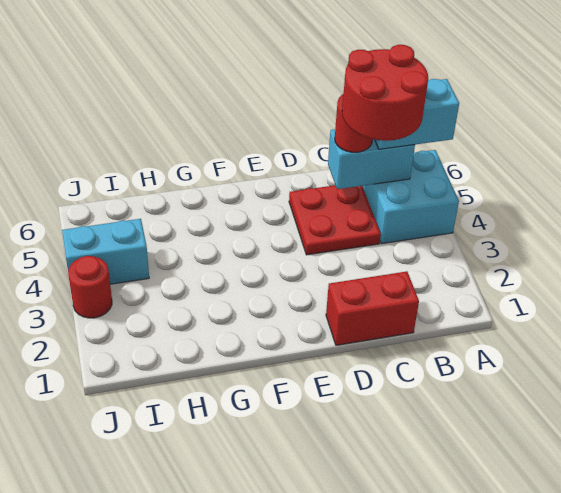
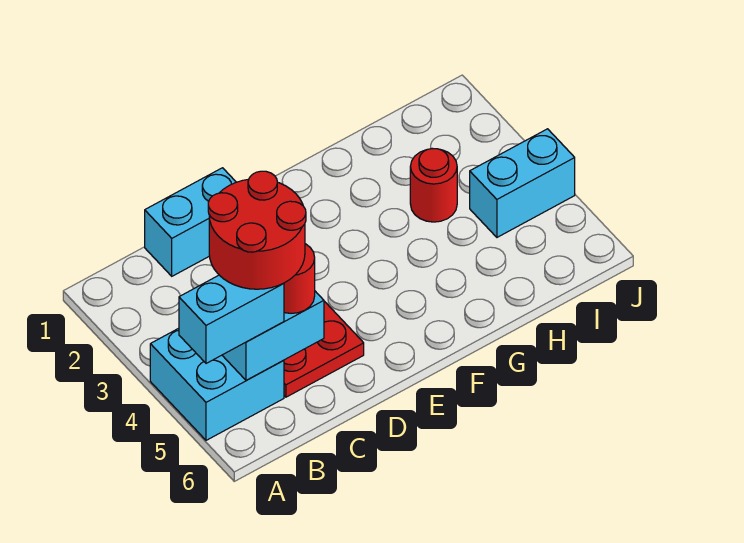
red brick C1:D1 level 1 -> cyan brick C1:D1 level 1
red round brick J3 level 1 -> red round brick H3 level 1

